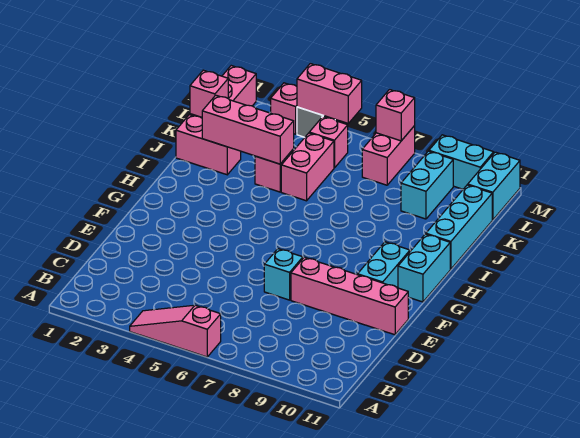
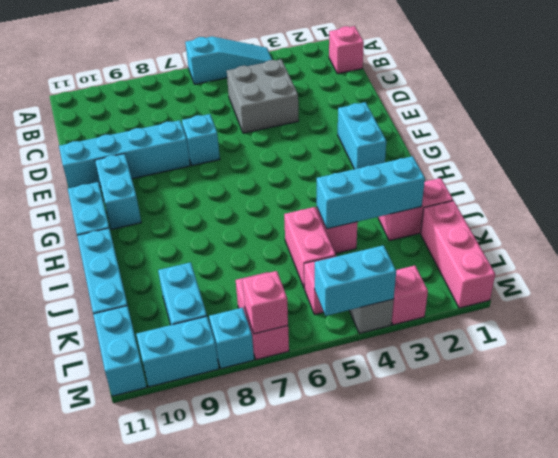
pink slope A4:A6 level 1 top 6 -> cyan slope A4:A6 level 1 top 6
none -> grey brick C4:D5 level 1
pink brick E8:E11 level 1 -> cyan brick E8:E11 level 1
none -> cyan brick F2:G2 level 1
pink brick J2:J4 level 2 -> cyan brick J2:J4 level 2
pink brick K1 level 2 -> pink brick B1 level 1
pink brick M4:M5 level 2 -> cyan brick M4:M5 level 2
none -> cyan brick M8 level 1

